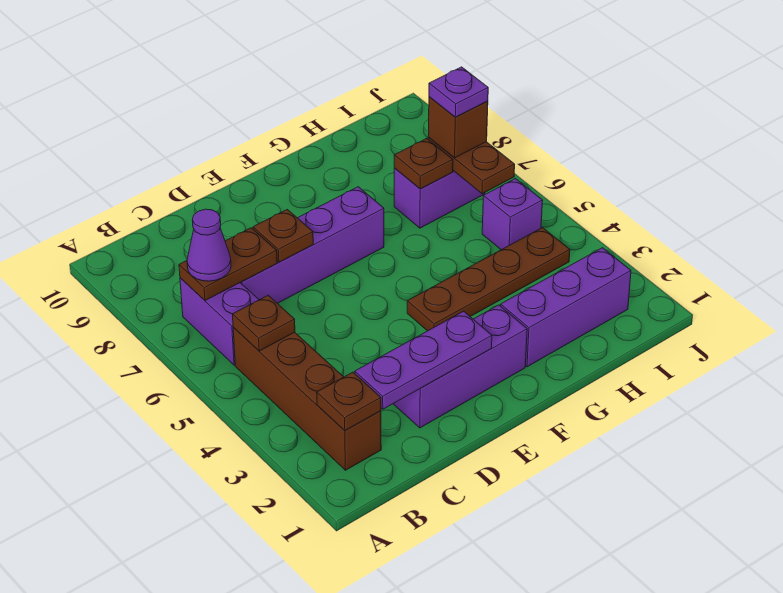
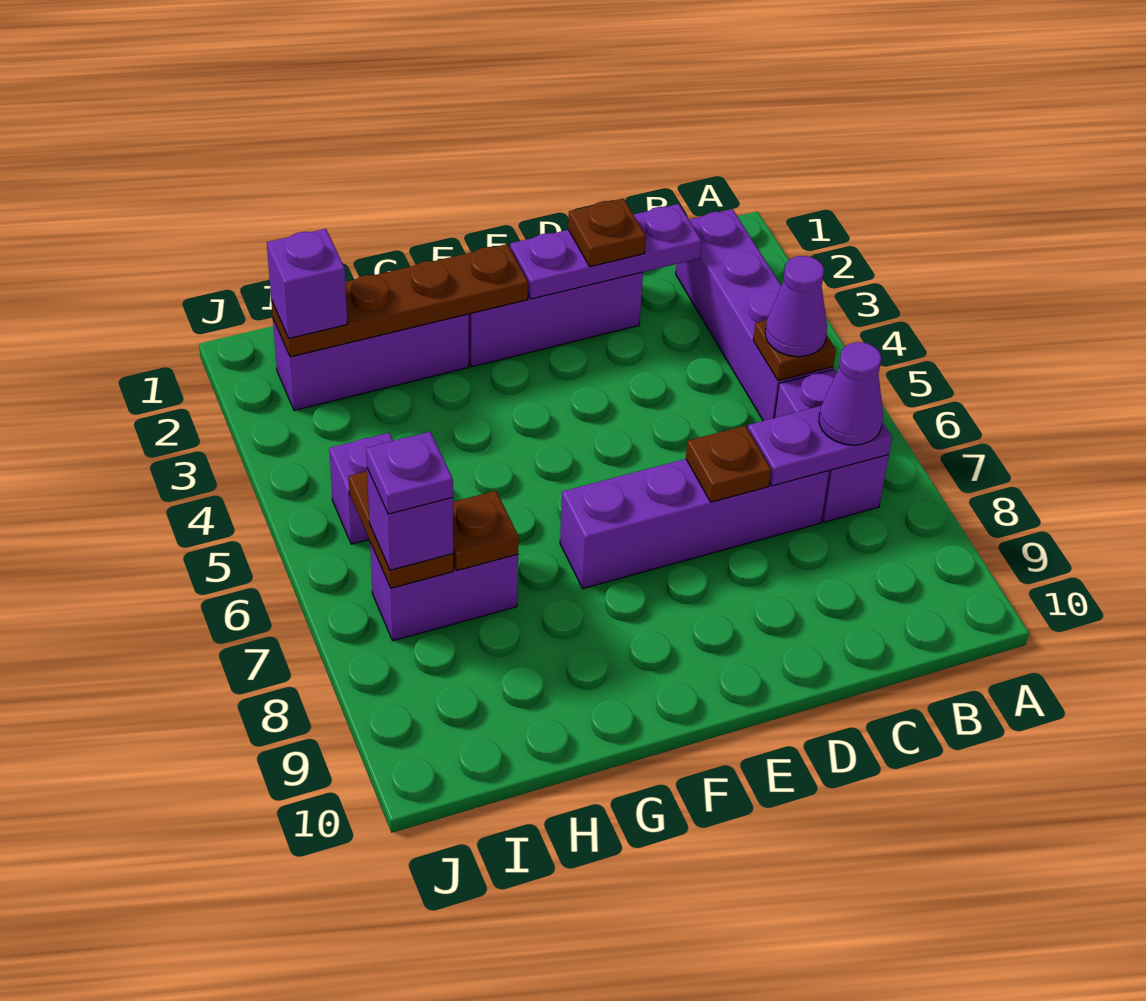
brown brick B2:B5 level 1 -> purple brick B2:B5 level 1
brown plate B2 level 2 -> brown plate D2 level 3
none -> purple cone B5 level 3
brown plate B7:C7 level 2 -> purple plate B7:C7 level 2
brown plate F4:I4 level 1 -> brown plate F2:I2 level 2
none -> purple brick I2 level 3
brown brick I7 level 3 -> purple brick I7 level 3

